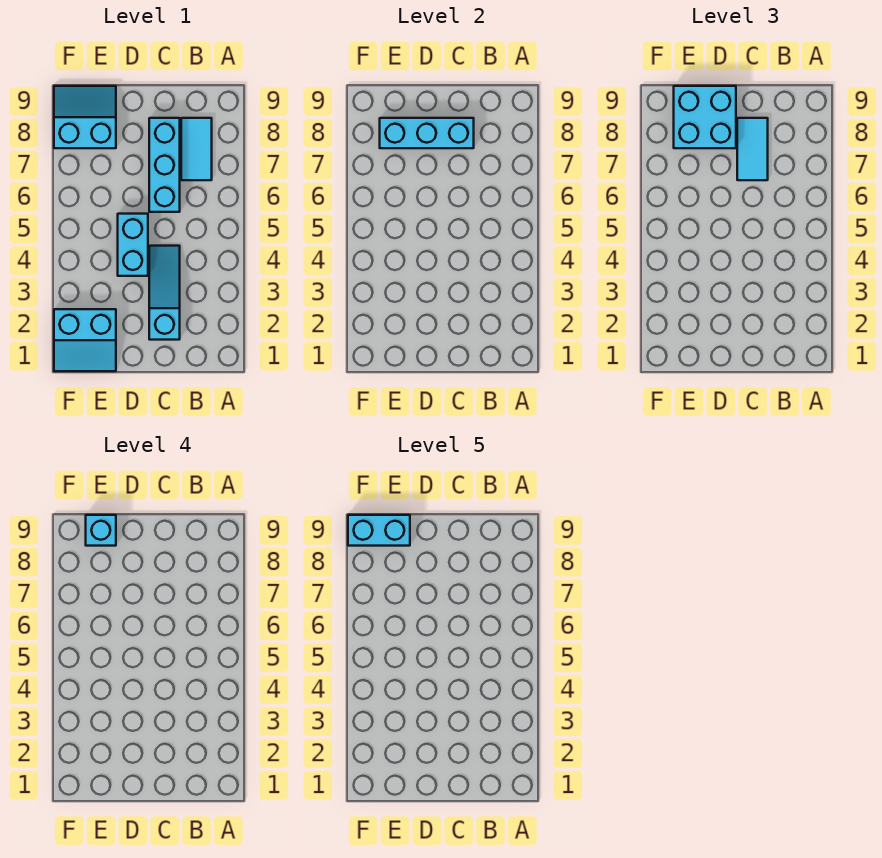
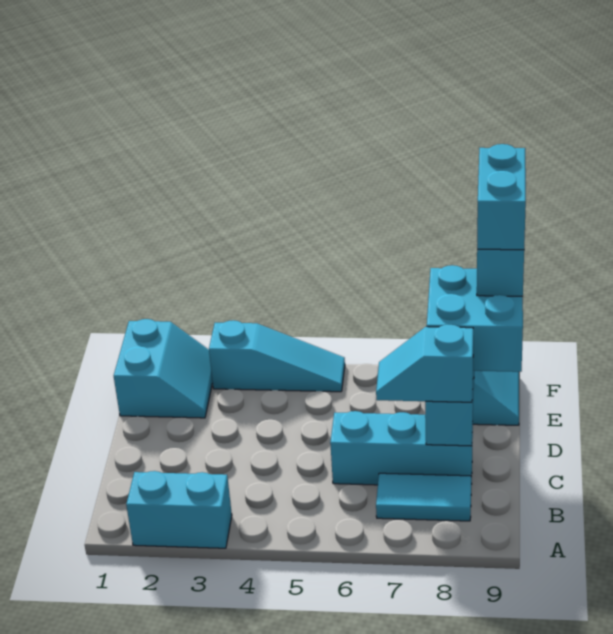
cyan slope C2:C4 level 1 top 2 -> cyan slope F3:F5 level 1 top 3
cyan tile C7:C8 level 3 -> cyan slope C7:C8 level 3 top 8
cyan brick D4:D5 level 1 -> cyan brick A2:A3 level 1
cyan slope E1:F2 level 1 top 2 -> cyan slope E1:F2 level 1 top 1

